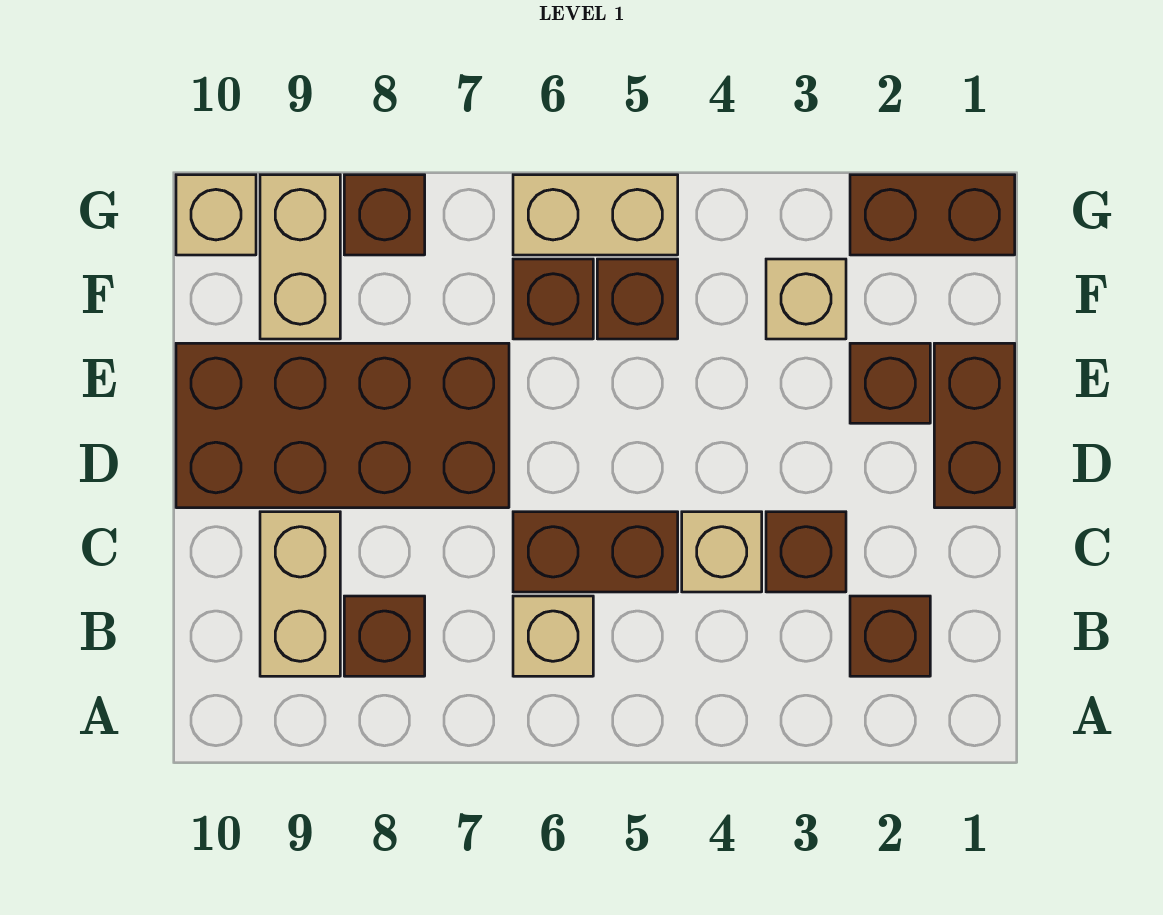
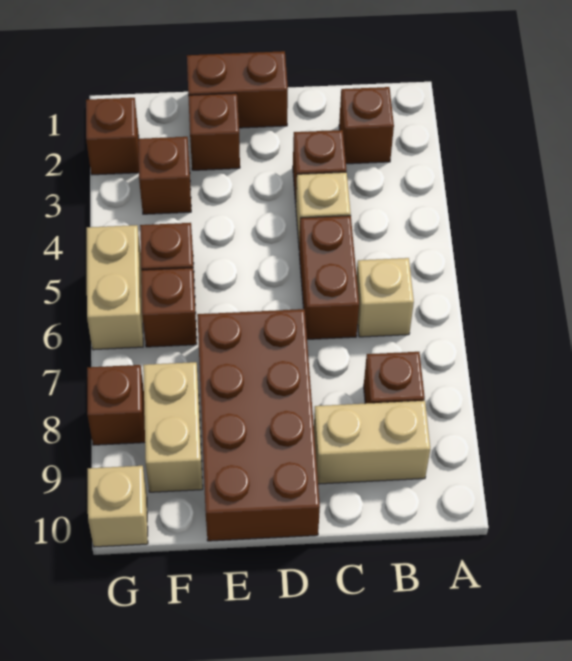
tan brick F3 level 1 -> brown brick F3 level 1
tan brick F9:G9 level 1 -> tan brick F8:F9 level 1
brown brick G1:G2 level 1 -> brown brick G2 level 1

